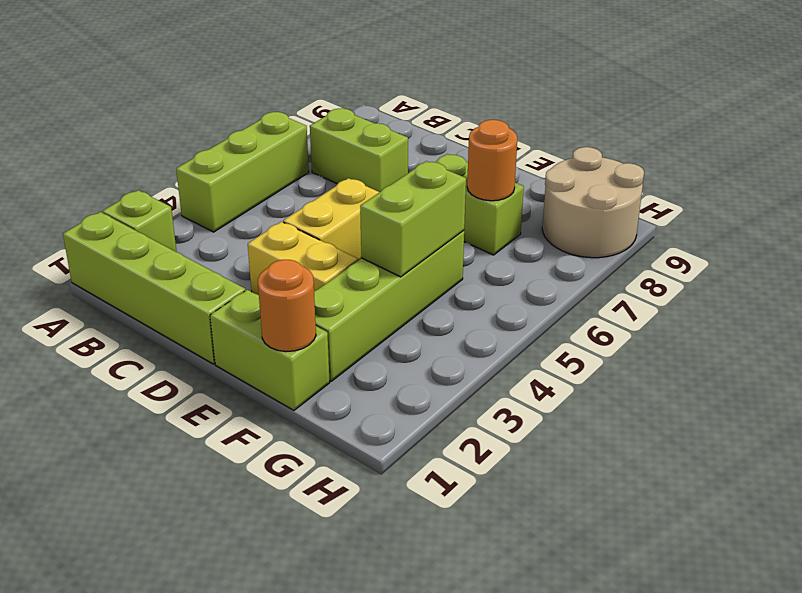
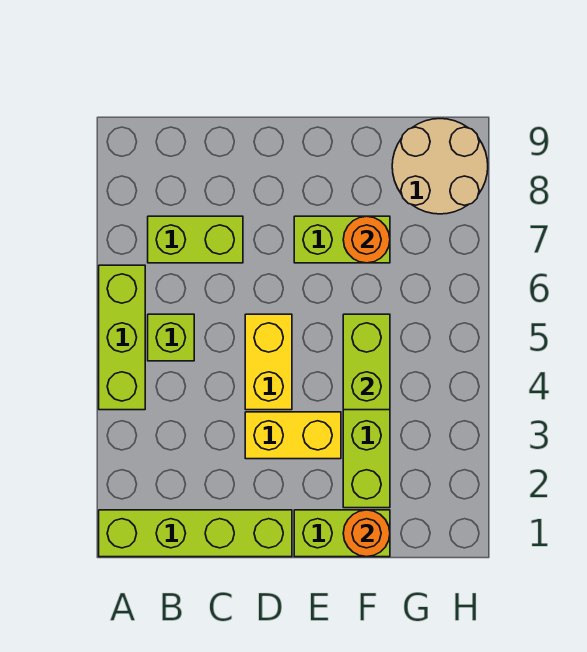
lime brick A2 level 1 -> lime brick B5 level 1

